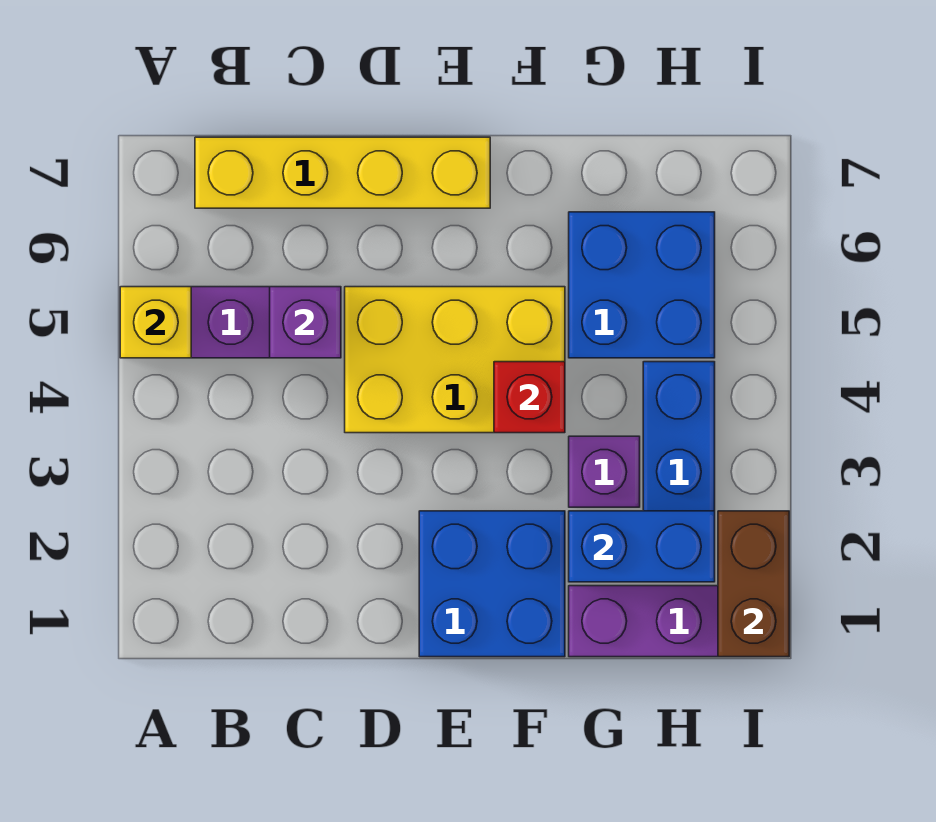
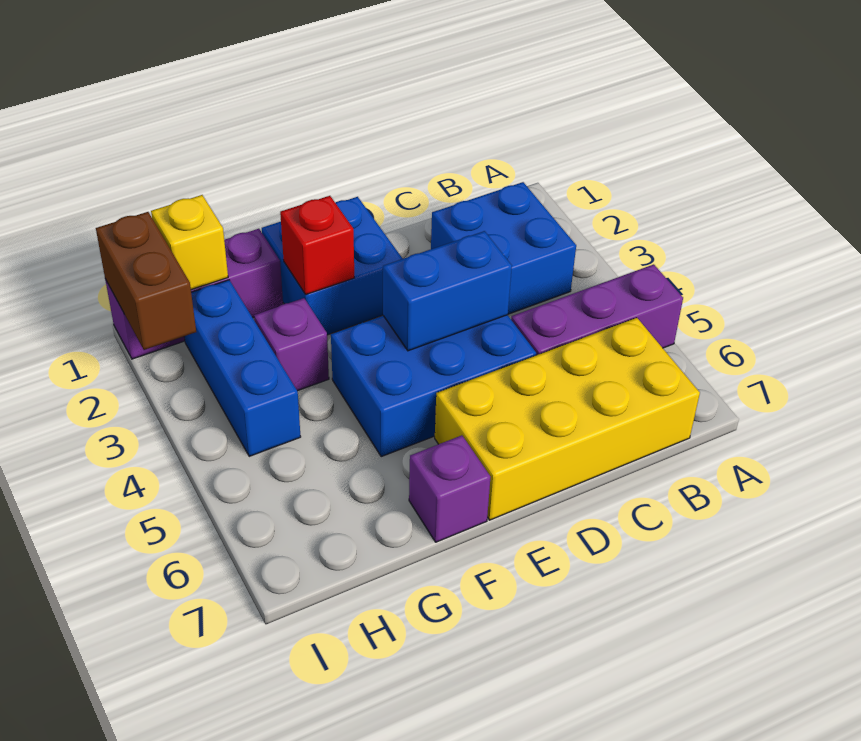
yellow brick A5 level 2 -> yellow brick H1 level 2
yellow brick B7:E7 level 1 -> yellow brick B6:E7 level 1
purple brick C5 level 2 -> purple brick F7 level 1
yellow brick D4:F5 level 1 -> blue brick D4:F5 level 1
red brick F4 level 2 -> red brick F2 level 2
blue brick G2:H2 level 2 -> blue brick D4:E4 level 2
blue brick G5:H6 level 1 -> blue brick B2:C3 level 1

